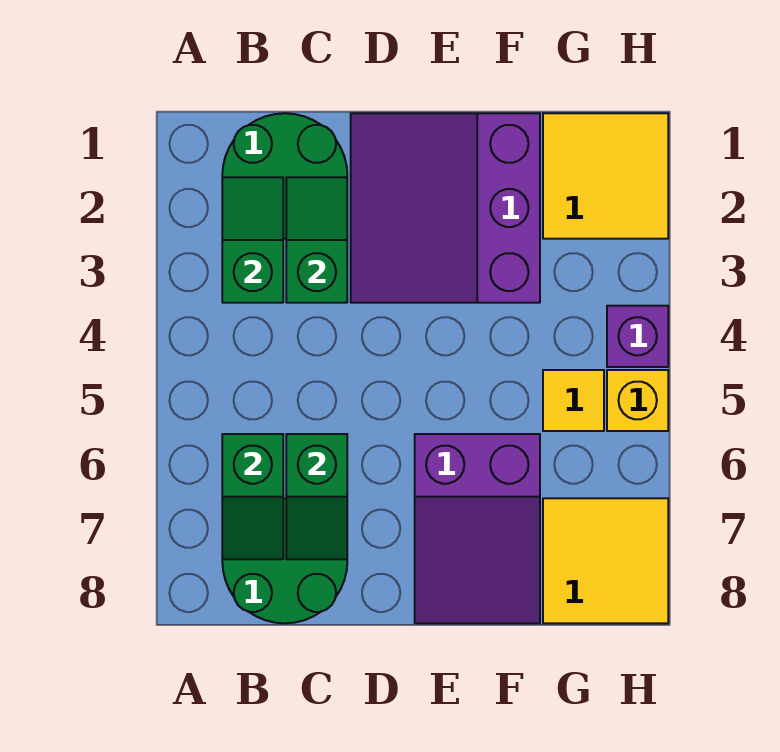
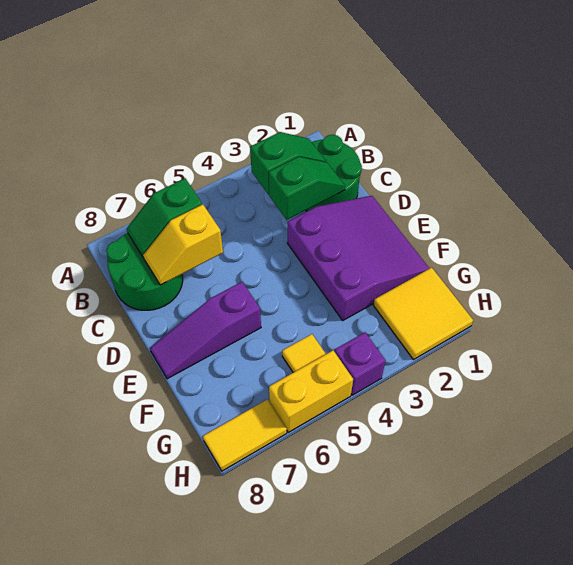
green slope C6:C7 level 2 top 6 -> yellow slope C6:C7 level 2 top 6
purple slope D1:F3 level 1 top F -> purple slope D1:F3 level 1 top 3
purple slope E6:F8 level 1 top 6 -> purple slope E6:E8 level 1 top 6
yellow tile G7:H8 level 1 -> yellow tile H7:H8 level 1
yellow brick H5 level 1 -> yellow brick H5:H6 level 1

